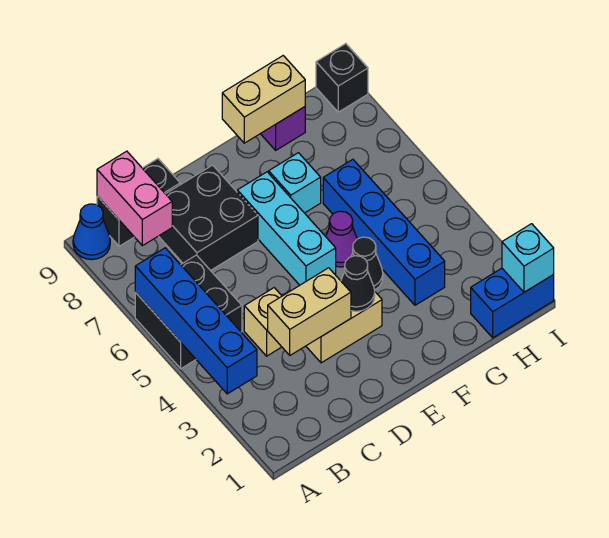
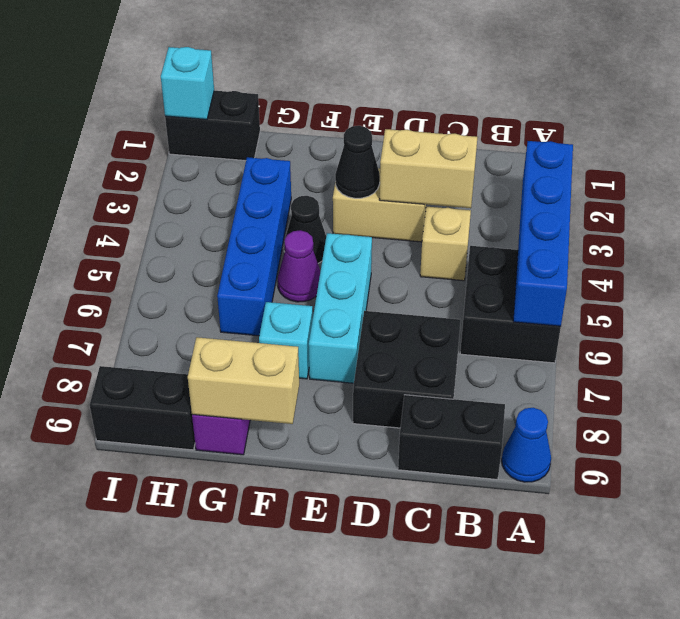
pink brick B8:B9 level 2 -> none
blue brick H1:I1 level 1 -> black brick H1:I1 level 1
black brick I9 level 1 -> black brick H9:I9 level 1

